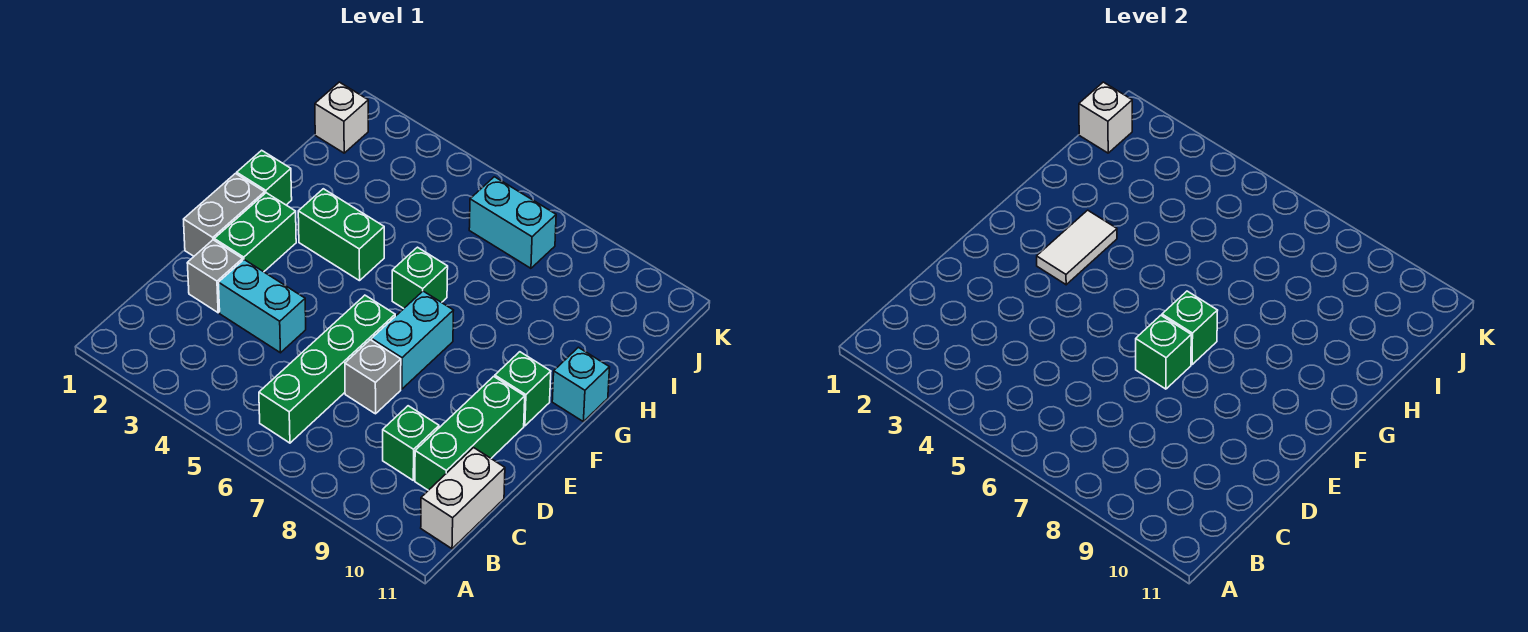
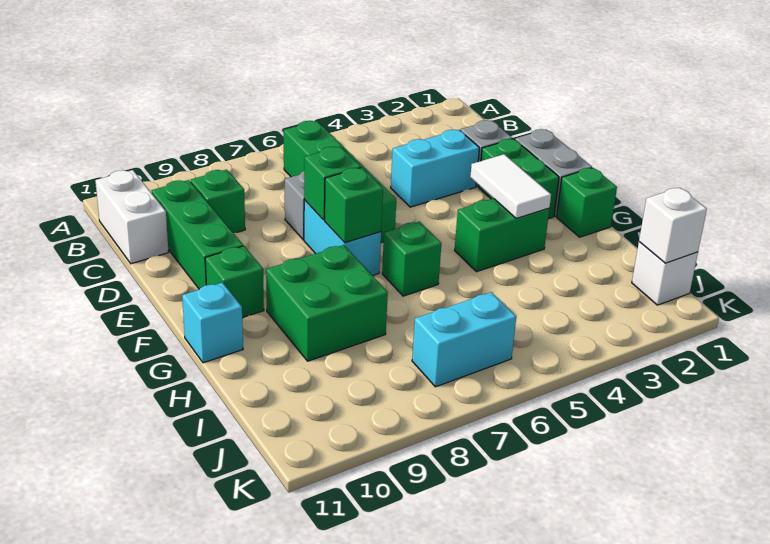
none -> green brick G8:H9 level 1

